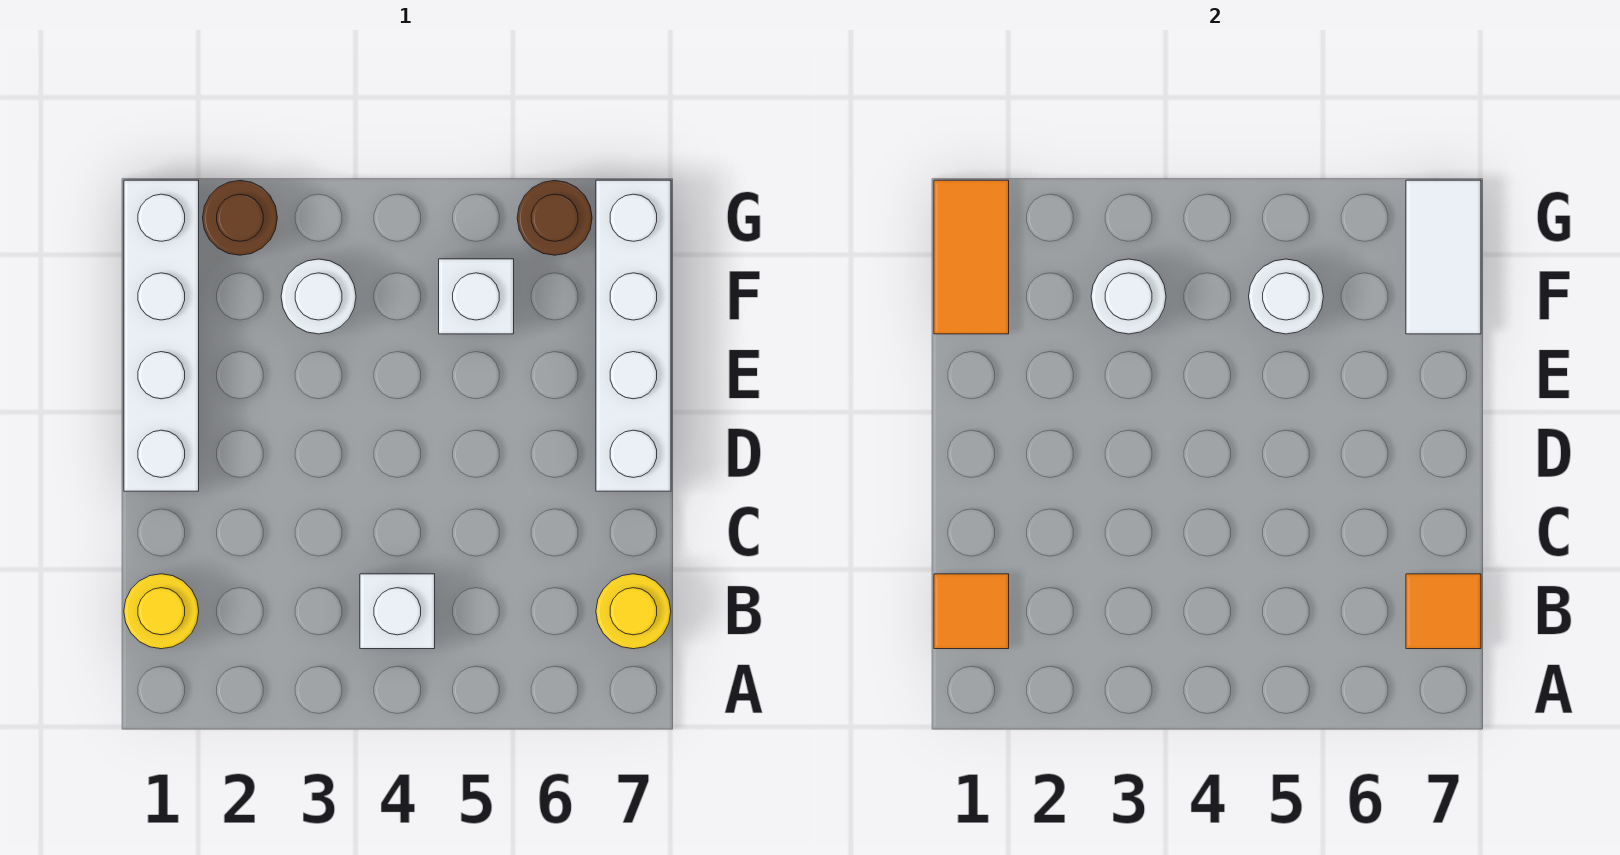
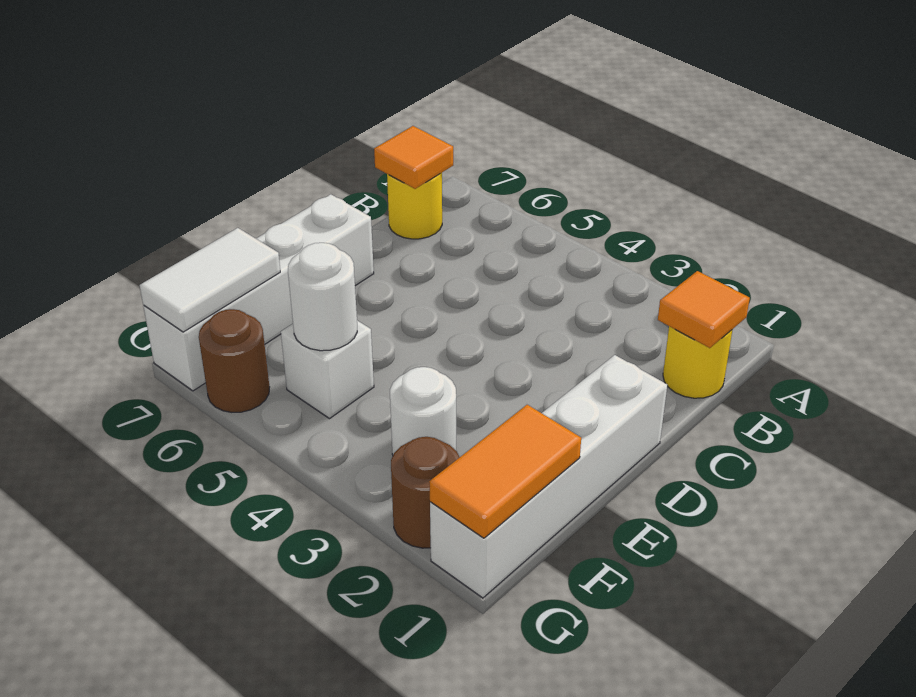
white brick B4 level 1 -> none
white round brick F3 level 2 -> none

